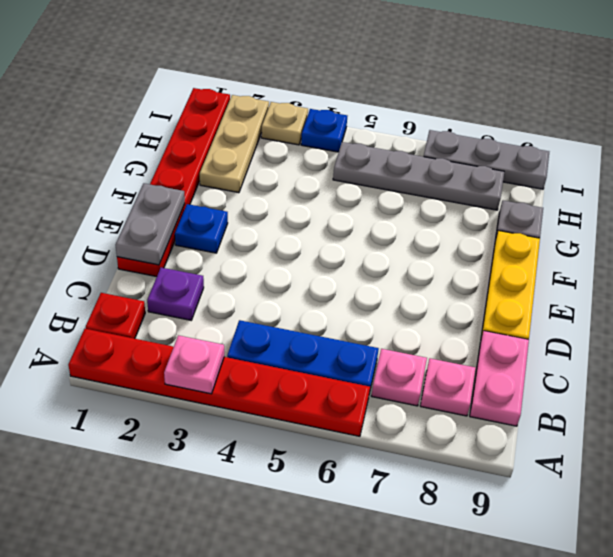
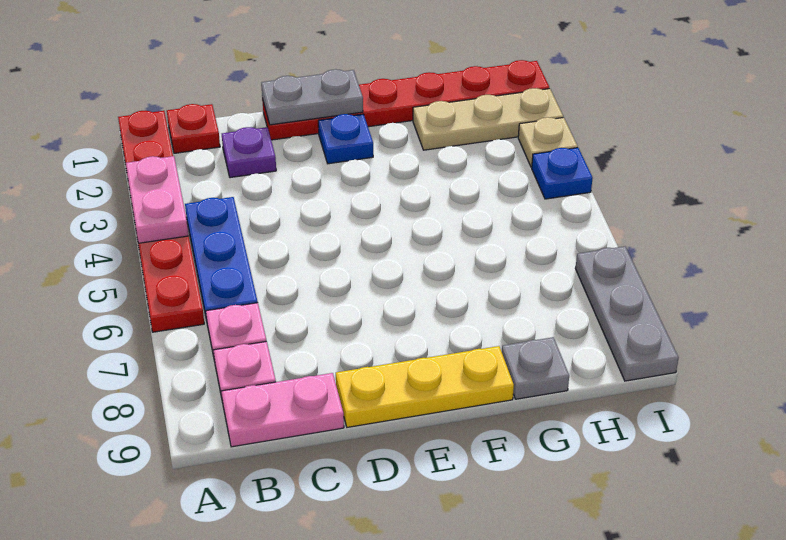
pink plate A3 level 2 -> pink plate A3:A4 level 2
grey plate H5:H8 level 1 -> none

